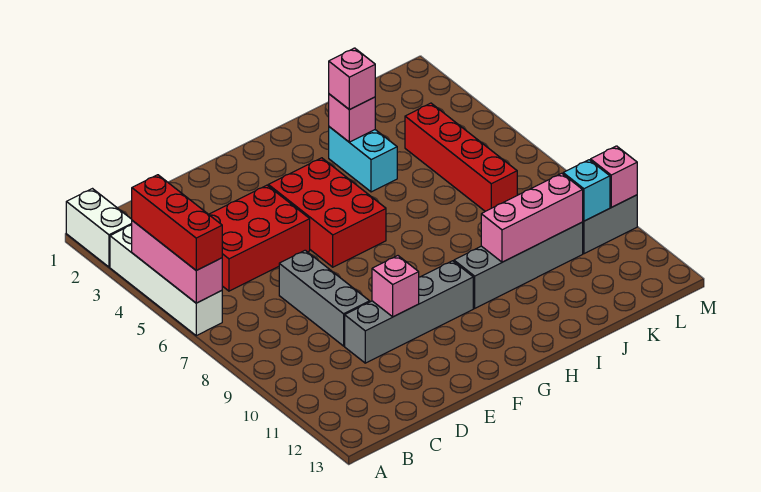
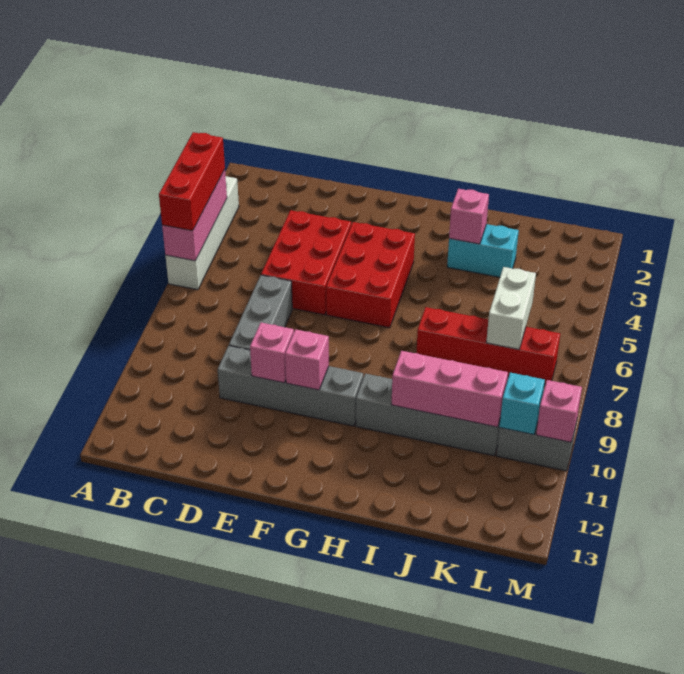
white brick A1:A2 level 1 -> white brick K6:K7 level 2
red brick C4:E5 level 1 -> red brick D4:E6 level 1
cyan brick I3:I4 level 1 -> cyan brick I3:J3 level 1
pink brick I3 level 3 -> pink brick F10 level 2
red brick K4:K7 level 1 -> red brick I7:L7 level 1

